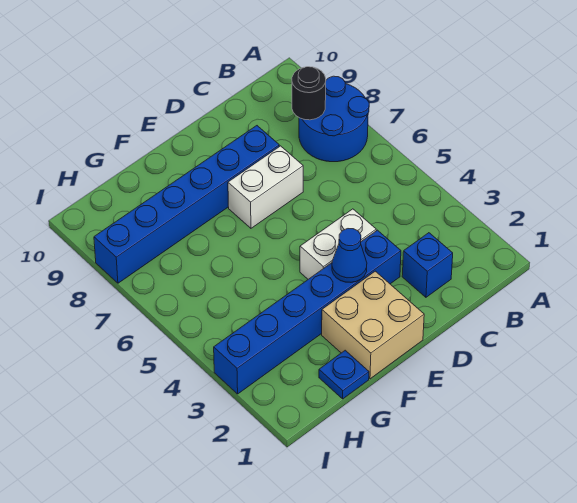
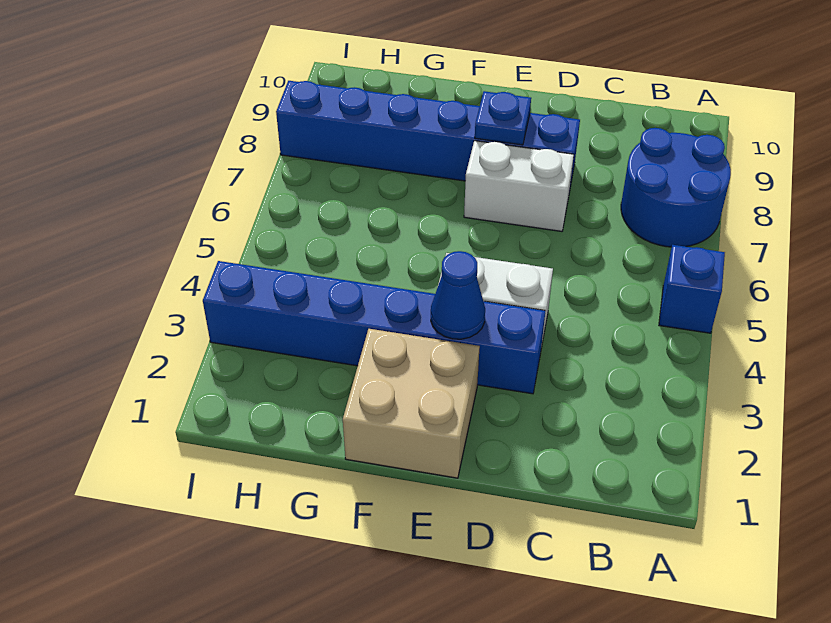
black round brick B8 level 2 -> none
blue brick C2 level 1 -> blue brick A5 level 1
blue plate G1 level 1 -> blue plate E8 level 2

